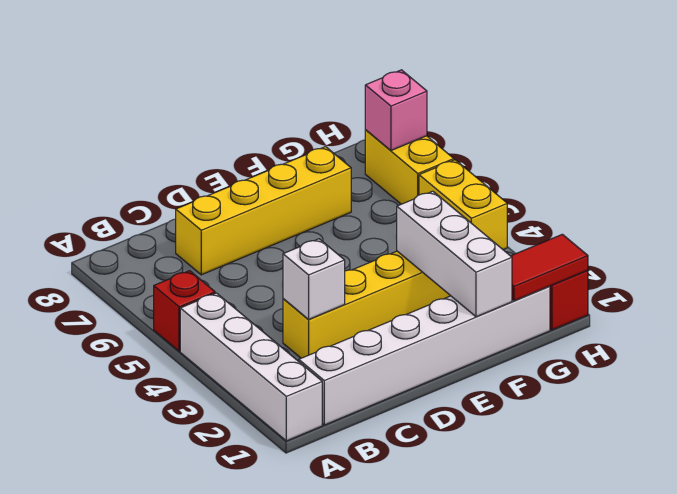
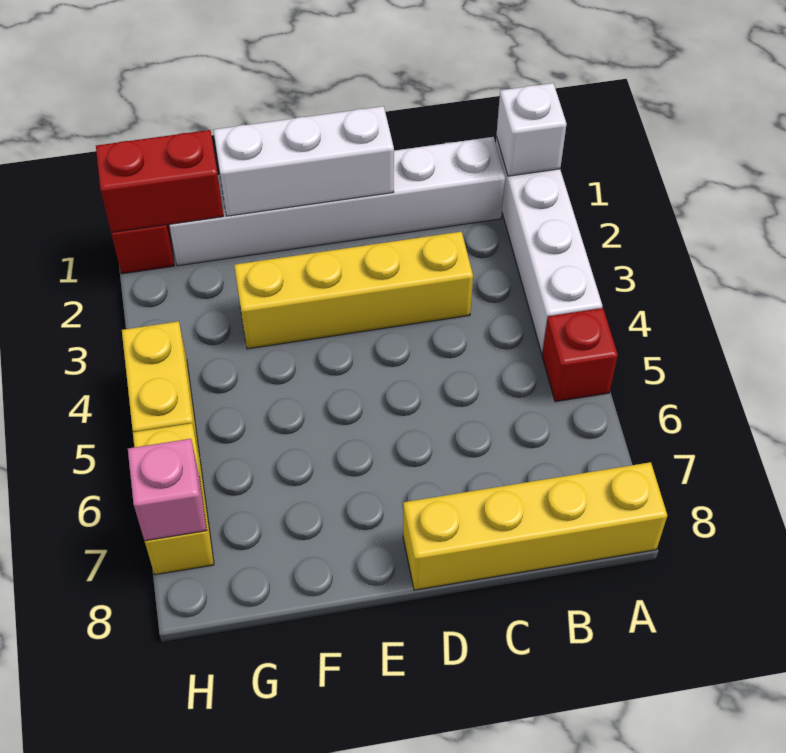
white brick C3 level 2 -> white brick A1 level 2
yellow brick C7:F7 level 1 -> yellow brick A8:D8 level 1
white brick F1:F3 level 2 -> white brick D1:F1 level 2
red tile G1:H1 level 2 -> red brick G1:H1 level 2

